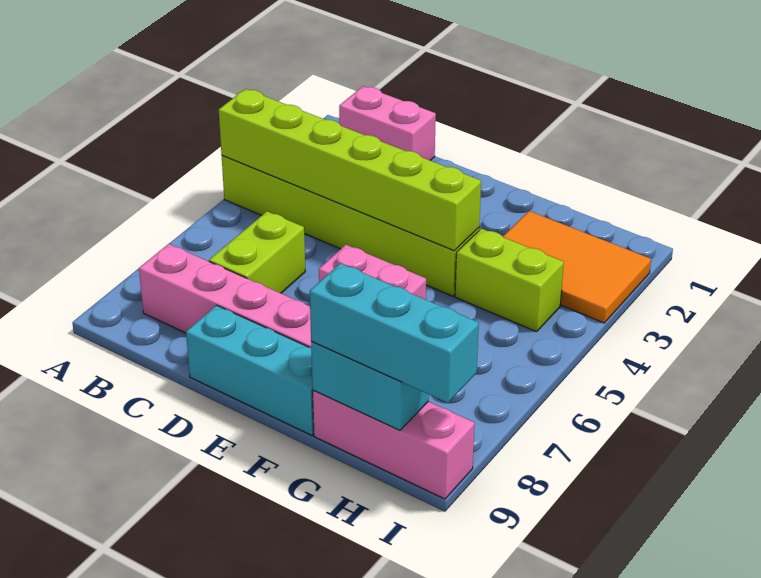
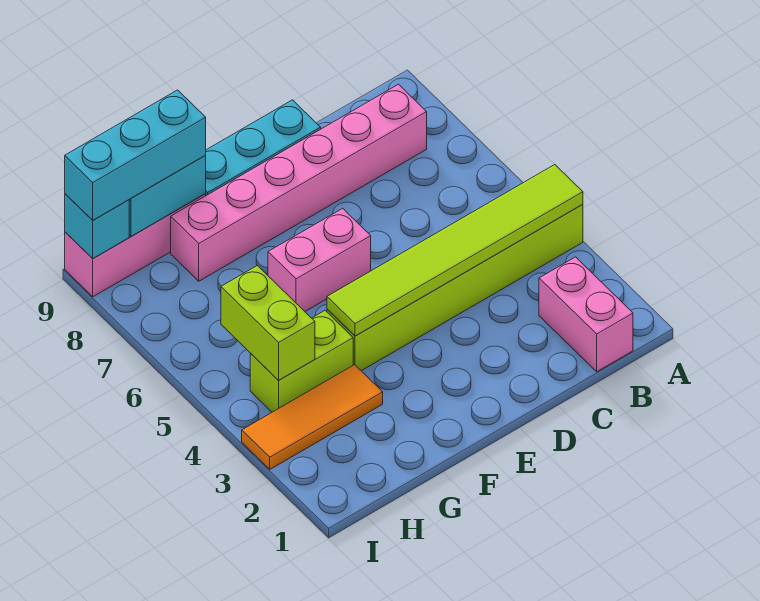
lime brick A4:F4 level 2 -> lime tile A4:F4 level 2
pink brick B1:C1 level 1 -> pink brick B1:B2 level 1
lime brick C6:C7 level 1 -> lime brick H4:H5 level 2
orange tile G2:I3 level 1 -> orange tile G3:I3 level 1
none -> cyan brick I9 level 2

